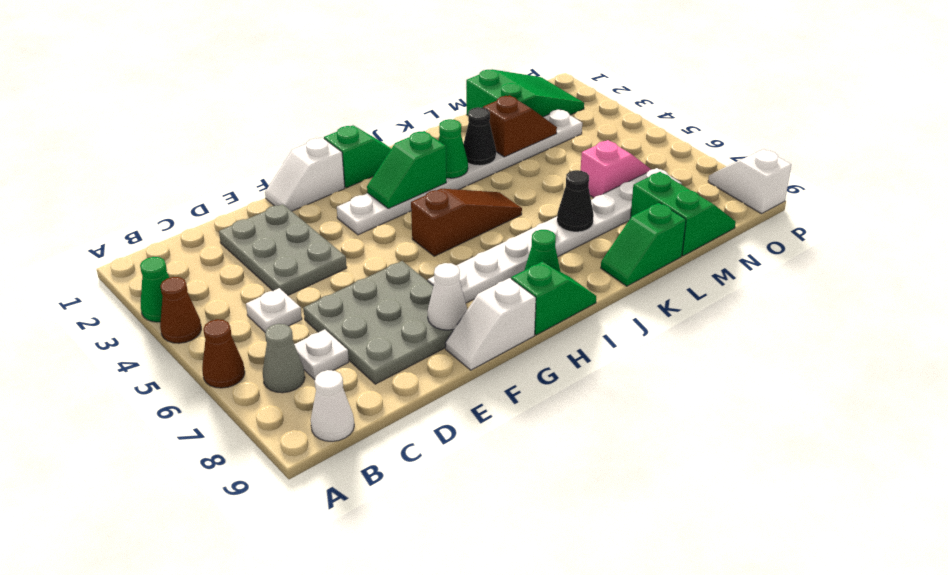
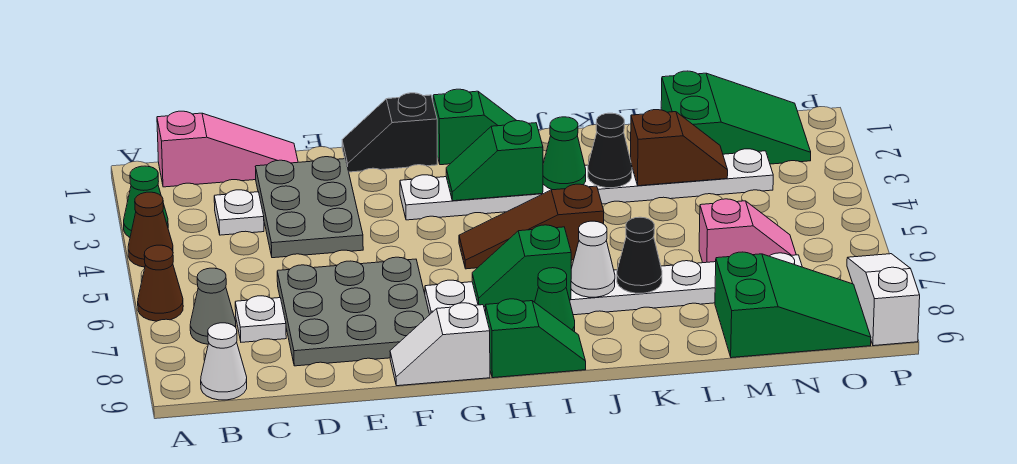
none -> pink slope B1:D1 level 1 top B
white plate C5 level 1 -> white plate C3 level 1
white slope F1:G1 level 1 top G -> black slope F1:G1 level 1 top G
white cone F8 level 2 -> white cone J7 level 2
brown slope H5:J5 level 1 top H -> brown slope H5:J5 level 1 top J
green slope K9:L9 level 1 top L -> green slope H7:I7 level 2 top I
green slope M8:N9 level 1 top M -> green slope M8:O9 level 1 top M
white slope P8:P9 level 1 top 9 -> white slope P7:P9 level 1 top 9

